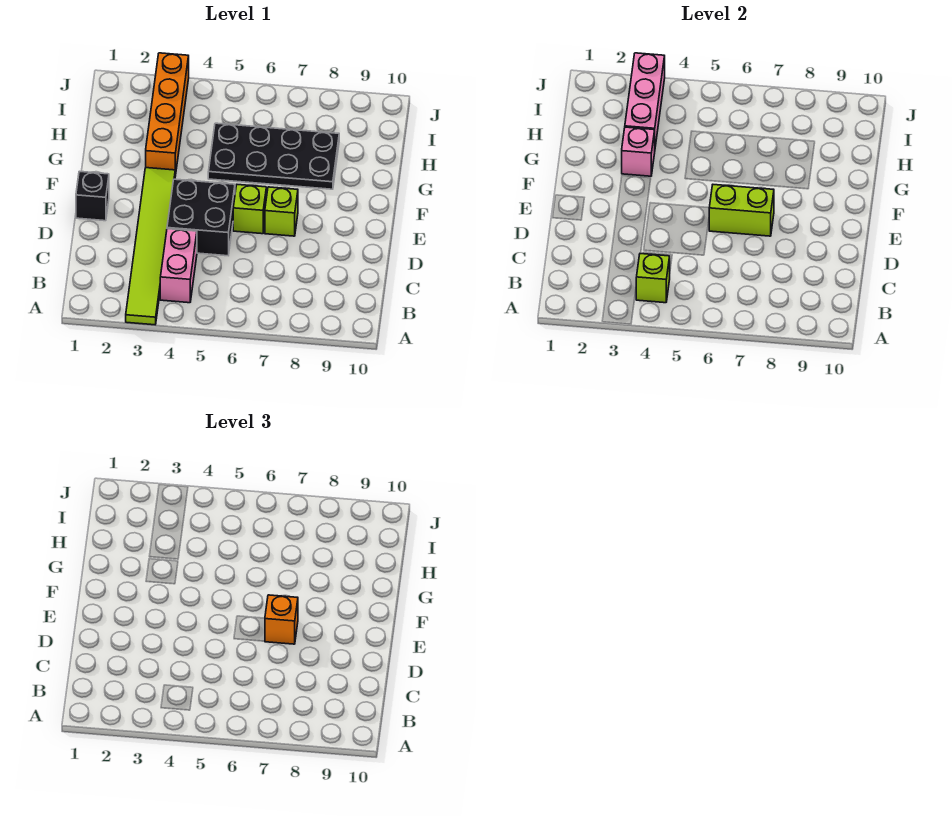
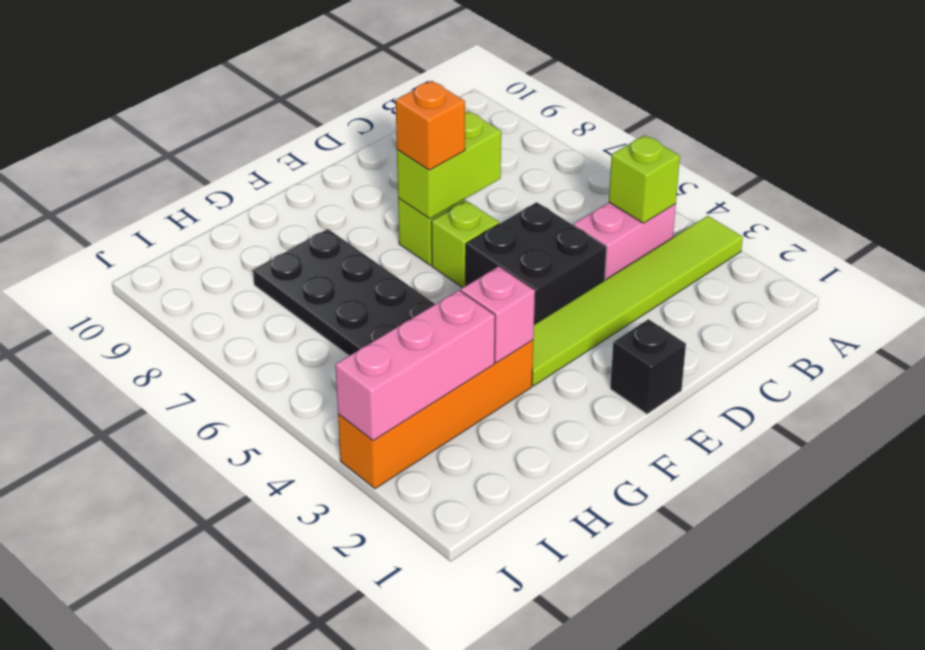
lime brick E6:E7 level 2 -> lime brick D7:E7 level 2

